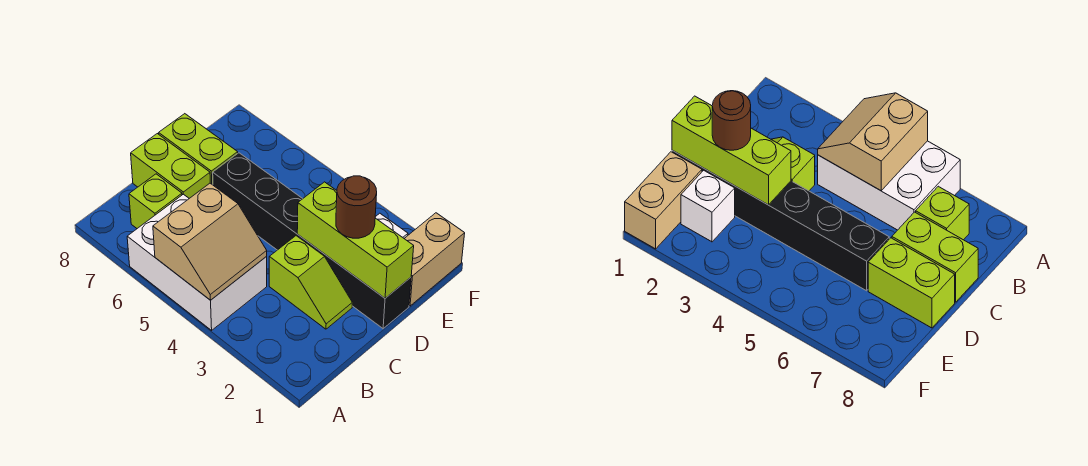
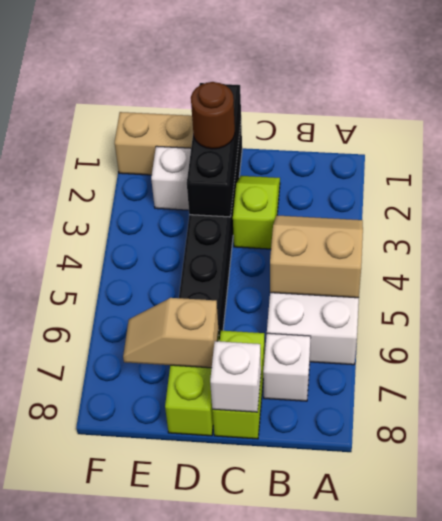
lime brick B7 level 1 -> white brick B7 level 1
none -> white brick C8 level 2
lime brick D1:D3 level 2 -> black brick D1:D3 level 2
none -> tan slope D7:E7 level 2 top D

